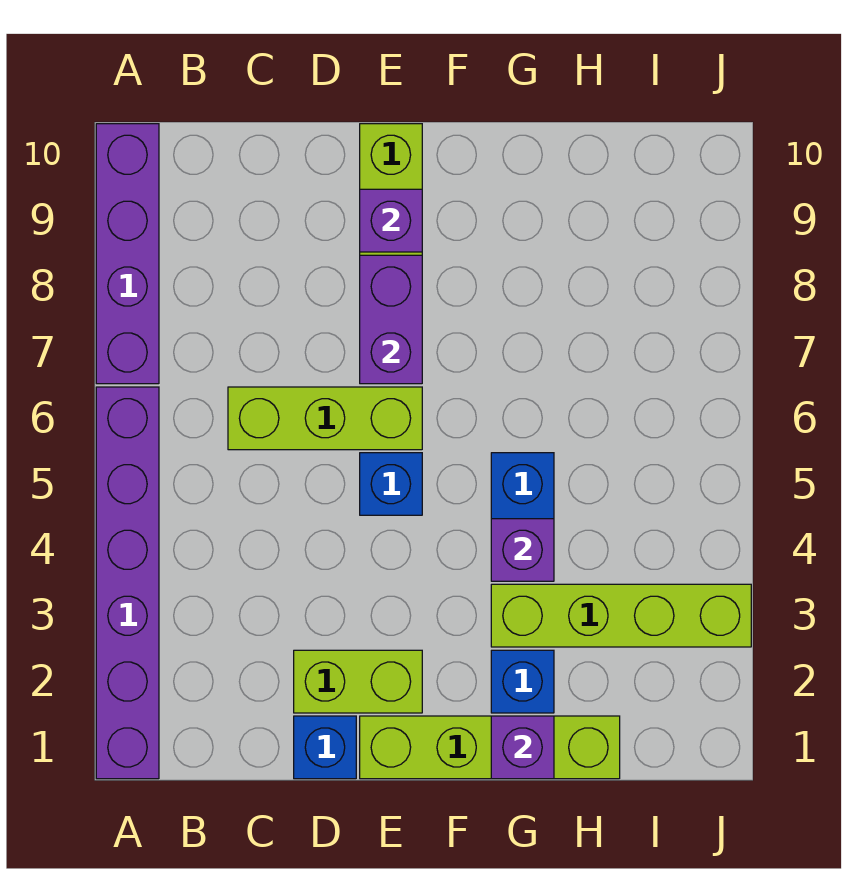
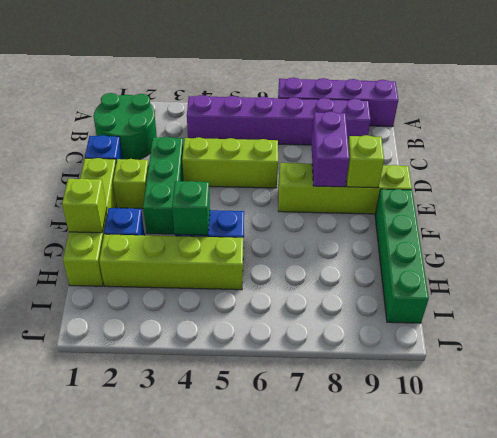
purple brick A1:A6 level 1 -> purple brick B4:B9 level 1
none -> green round brick B1:C2 level 1
lime brick C6:E6 level 1 -> lime brick D4:D6 level 1
lime brick D2:E2 level 1 -> lime brick E2 level 1
none -> green brick D3:F3 level 1
blue brick E5 level 1 -> none
purple brick E7:E8 level 2 -> purple brick D8:E8 level 2
purple brick E9 level 2 -> lime brick E9 level 2
none -> green brick F10:I10 level 1
purple brick G1 level 2 -> lime brick G1 level 2
lime brick G3:J3 level 1 -> lime brick H2:H5 level 1
purple brick G4 level 2 -> green brick G4 level 2

